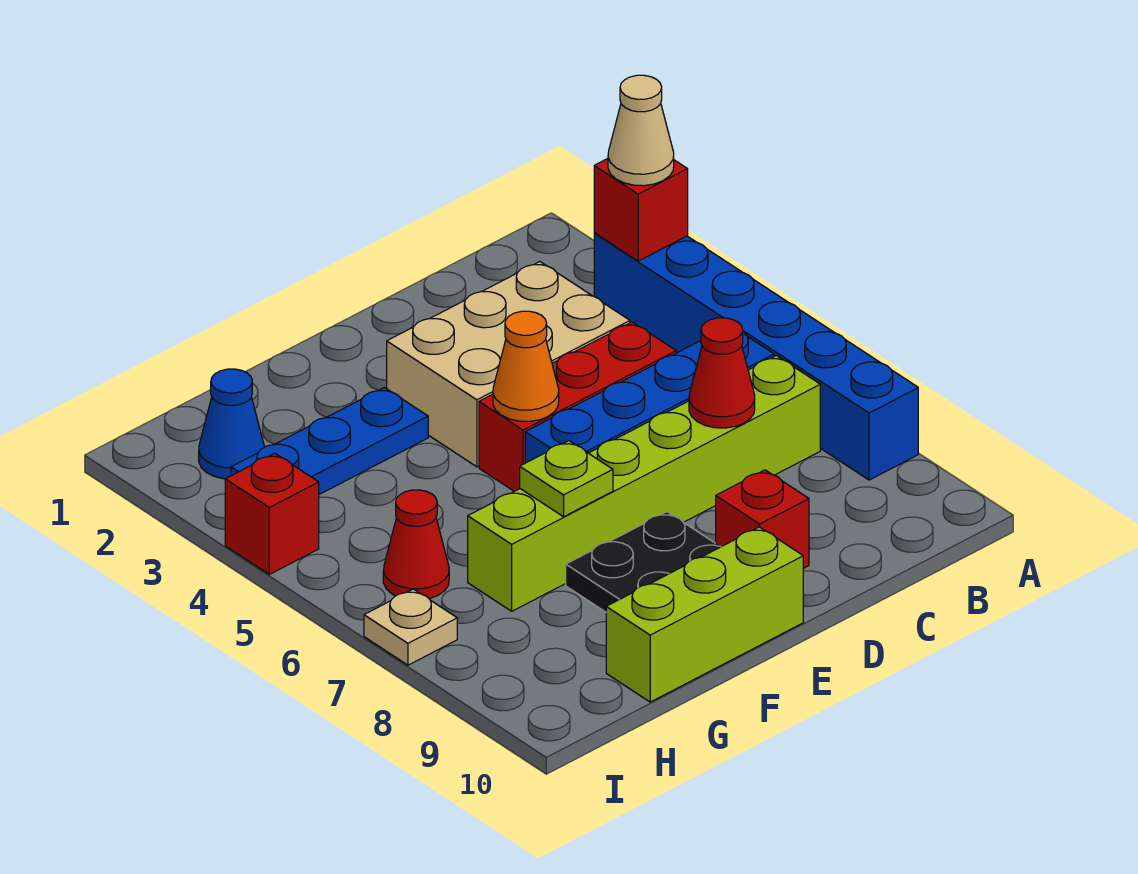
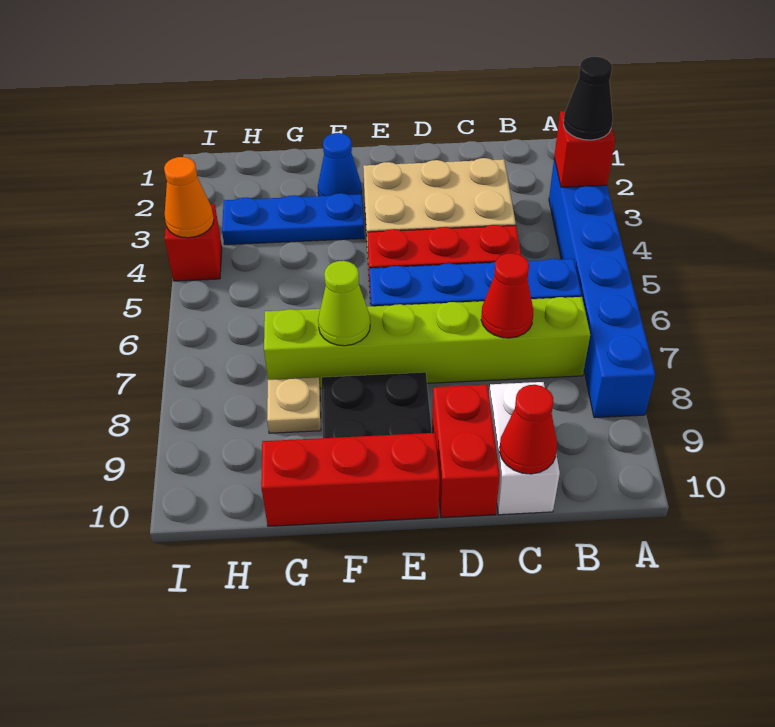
tan cone A3 level 3 -> black cone A3 level 3
none -> white brick C9:C10 level 1
red brick D9 level 1 -> red brick D9:D10 level 1
orange cone E5 level 2 -> orange cone I4 level 2
lime brick E10:G10 level 1 -> red brick E10:G10 level 1
lime plate F7 level 2 -> lime cone F7 level 2
blue cone H2 level 1 -> blue cone F2 level 1
red cone H6 level 1 -> red cone C10 level 2
tan plate I7 level 1 -> tan plate G8 level 1

